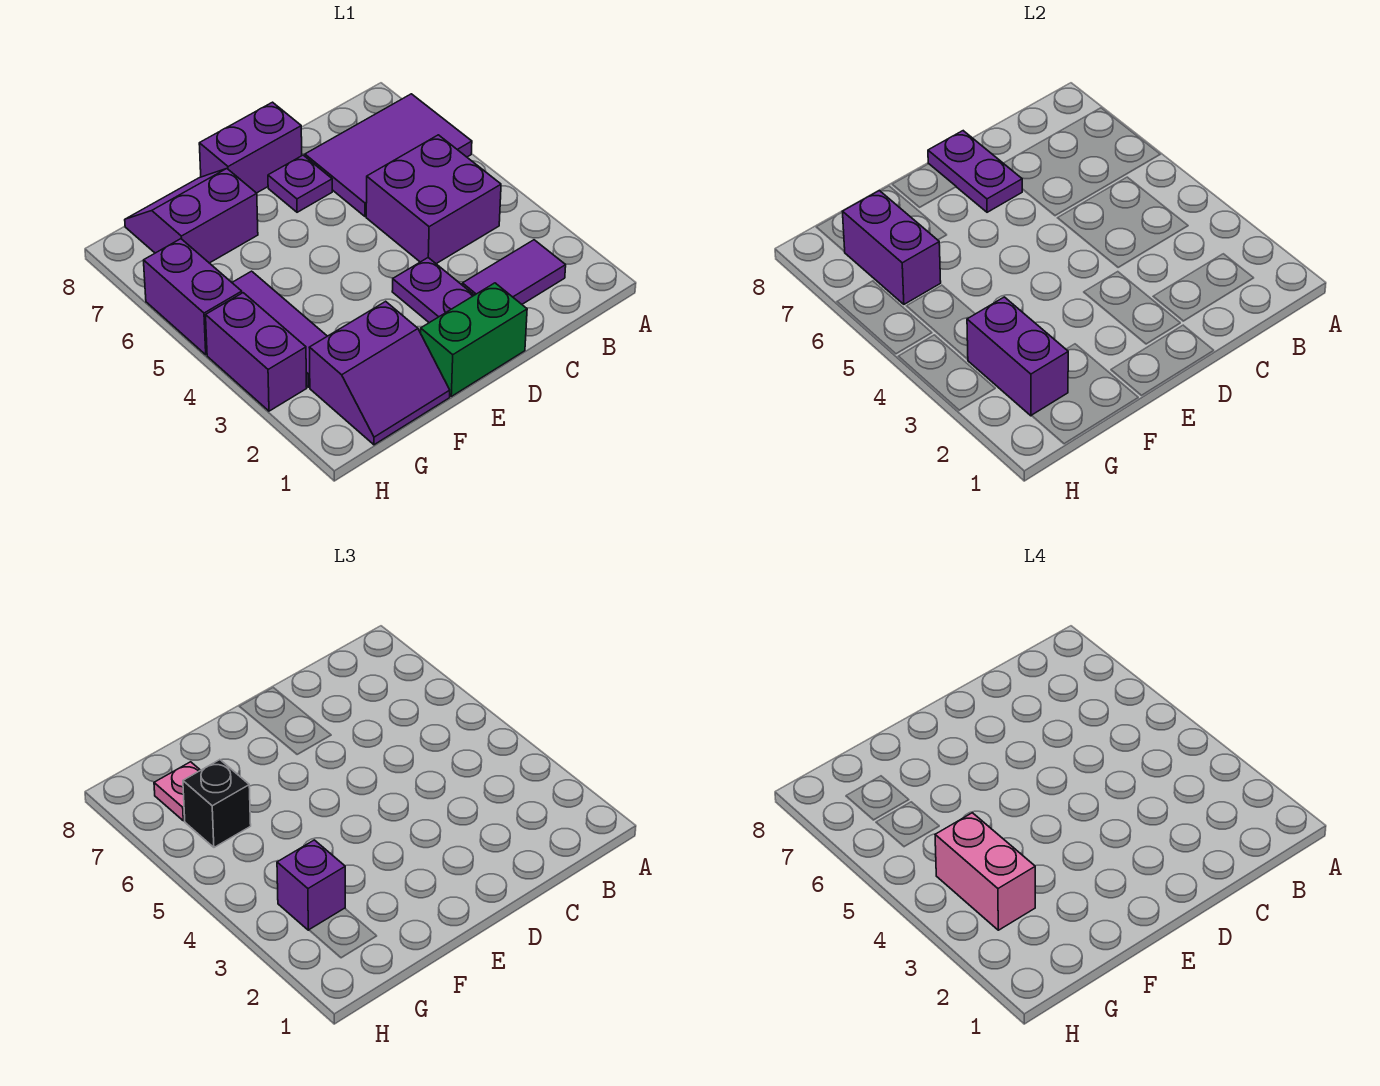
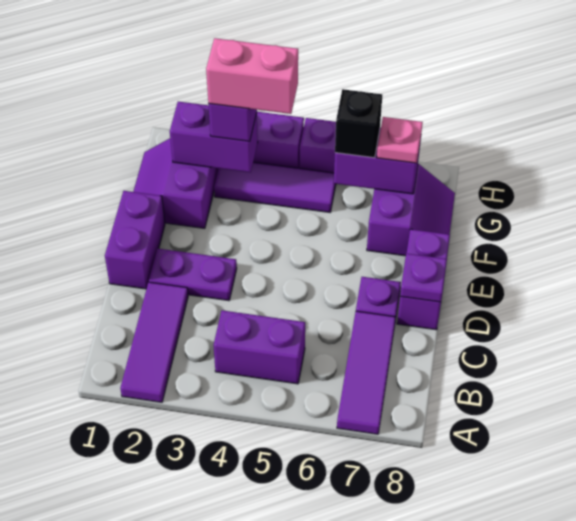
purple tile A6:C7 level 1 -> purple tile A7:C7 level 1
purple tile B2:C2 level 1 -> purple tile A2:C2 level 1
purple brick B4:C5 level 1 -> purple brick B4:B5 level 1
green brick D1:E1 level 1 -> purple brick D1:E1 level 1
purple plate D7:D8 level 2 -> purple plate D8 level 2

